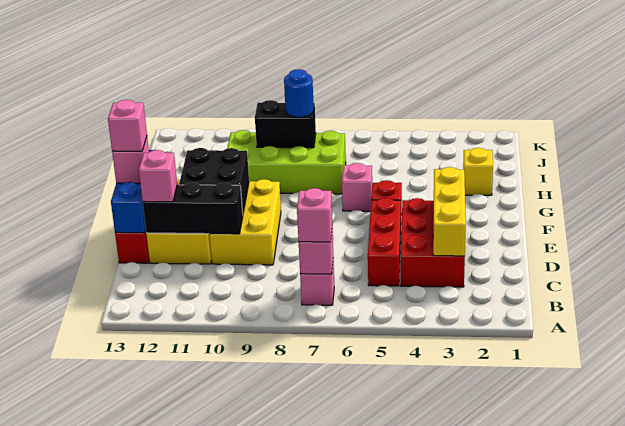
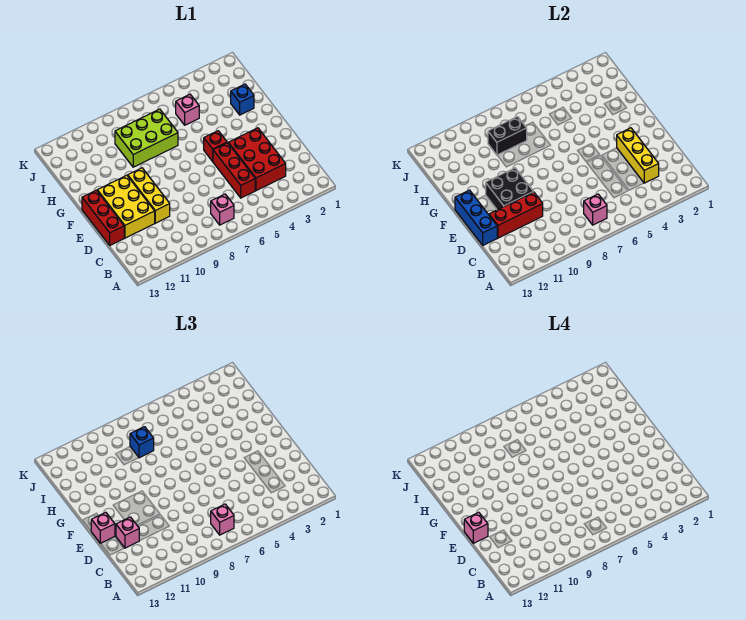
yellow brick D9:F10 level 1 -> yellow brick D10:F10 level 1
black brick D10:D12 level 2 -> red brick D10:D12 level 2
pink brick G6 level 1 -> pink brick I5 level 1
yellow brick H2 level 1 -> blue brick H2 level 1
lime brick H7:I10 level 1 -> lime brick H7:I9 level 1
blue round brick I8 level 3 -> blue brick I8 level 3

